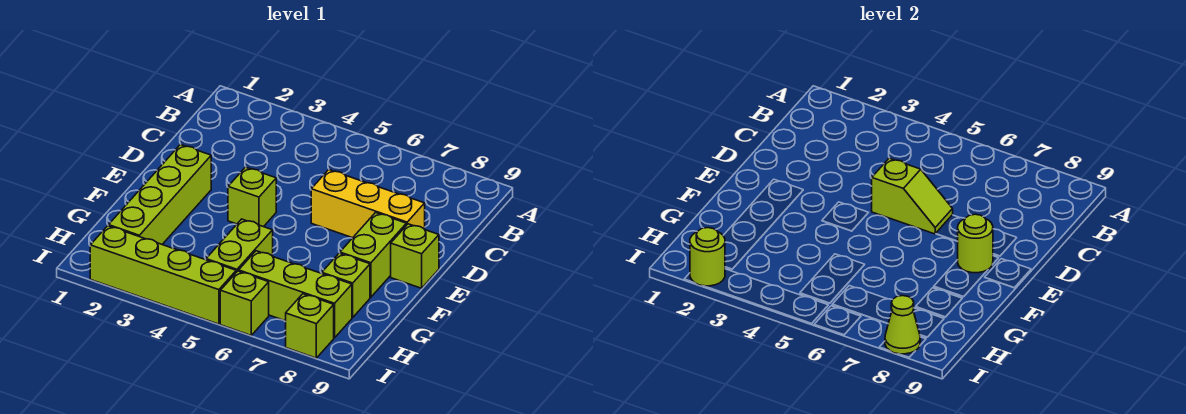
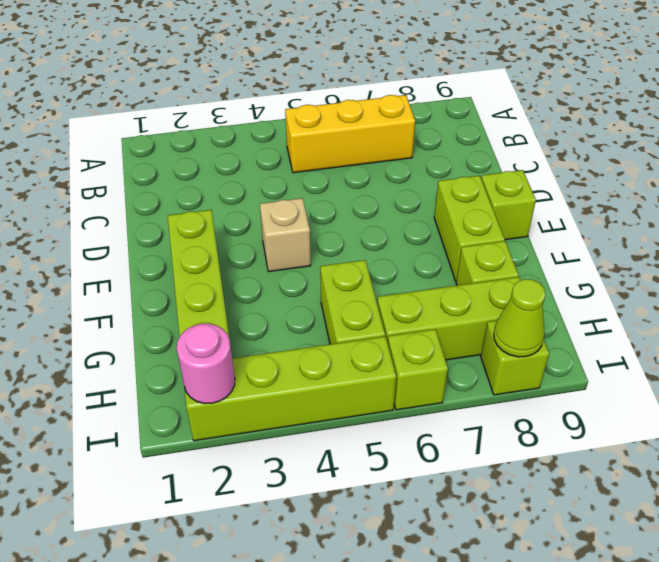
lime slope D5:D6 level 2 top 5 -> none
yellow brick D6:D8 level 1 -> yellow brick B5:B7 level 1
lime brick E4 level 1 -> tan brick E4 level 1
lime round brick E8 level 2 -> none
lime round brick I2 level 2 -> pink round brick I2 level 2

